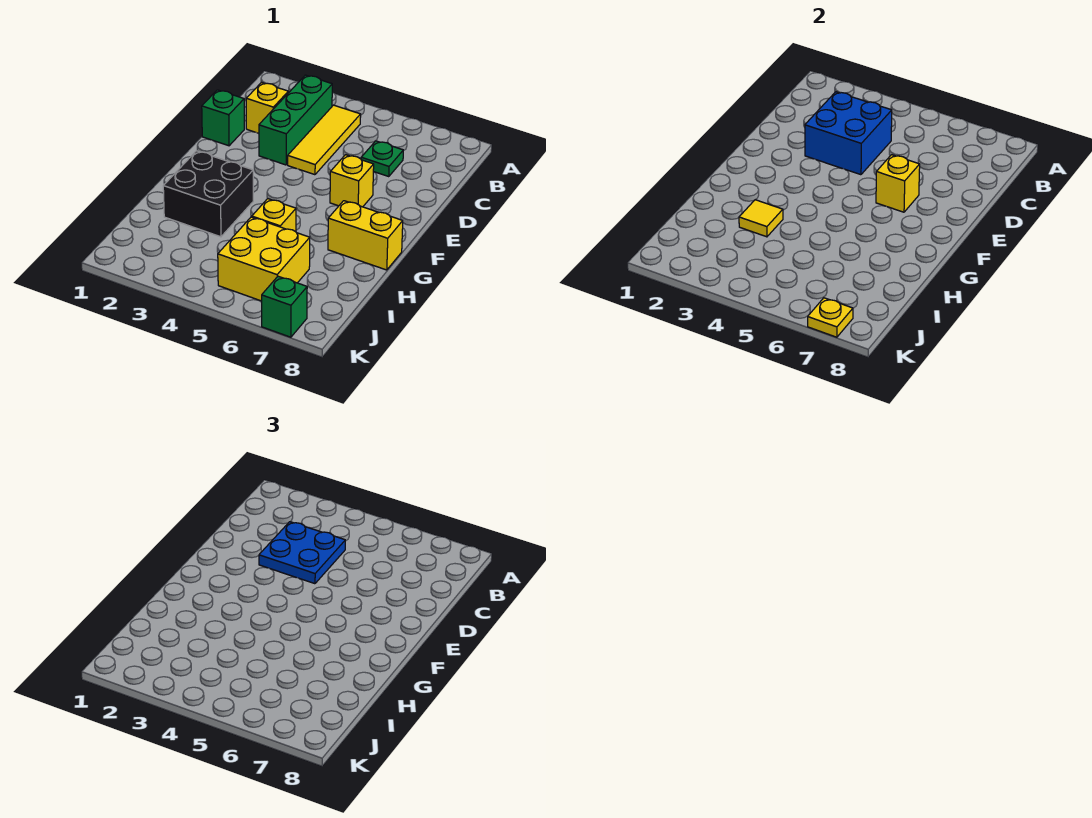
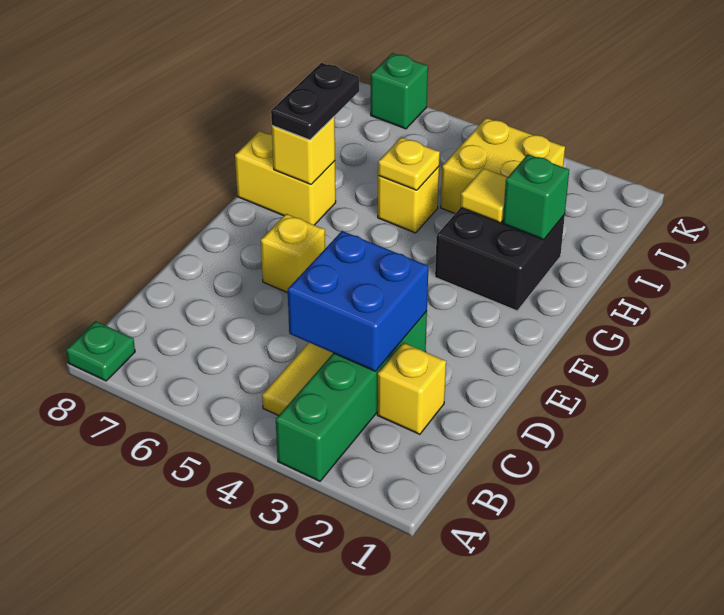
green brick B3:D3 level 1 -> green brick A3:D3 level 1
blue plate C3:D4 level 3 -> none
green plate C6 level 1 -> green plate A8 level 1
green brick D1 level 1 -> green brick H2 level 2
yellow brick E6 level 2 -> yellow brick G7 level 2
none -> black plate G7:H7 level 3
yellow brick I5:J6 level 1 -> yellow brick I3:J4 level 1
yellow plate K7 level 2 -> yellow plate H5 level 2

